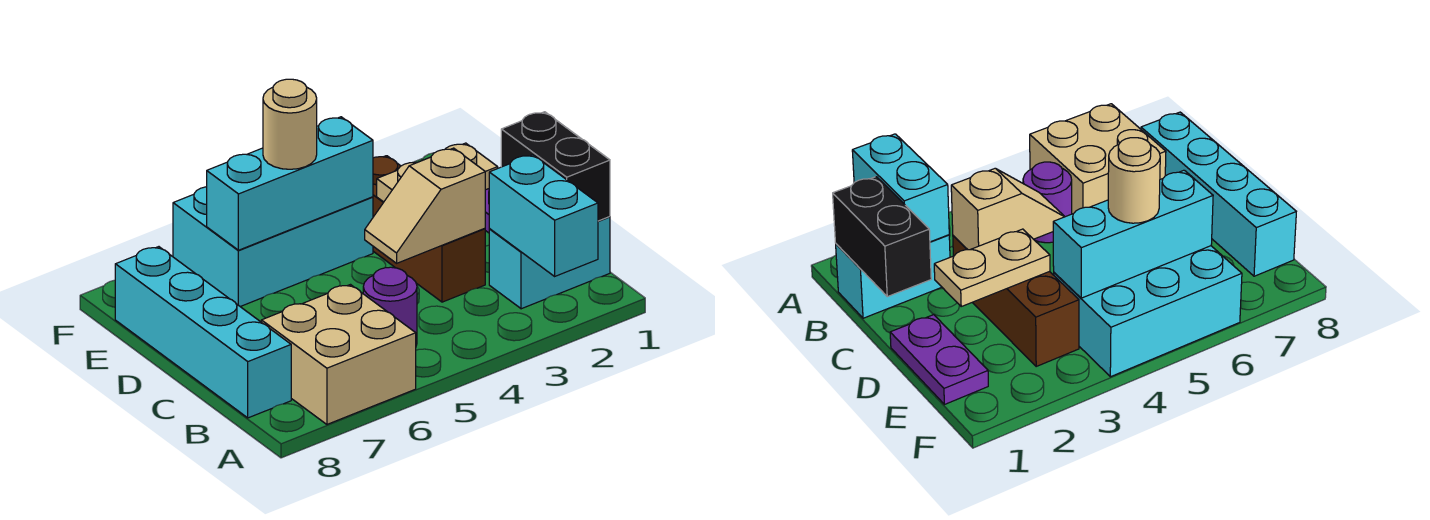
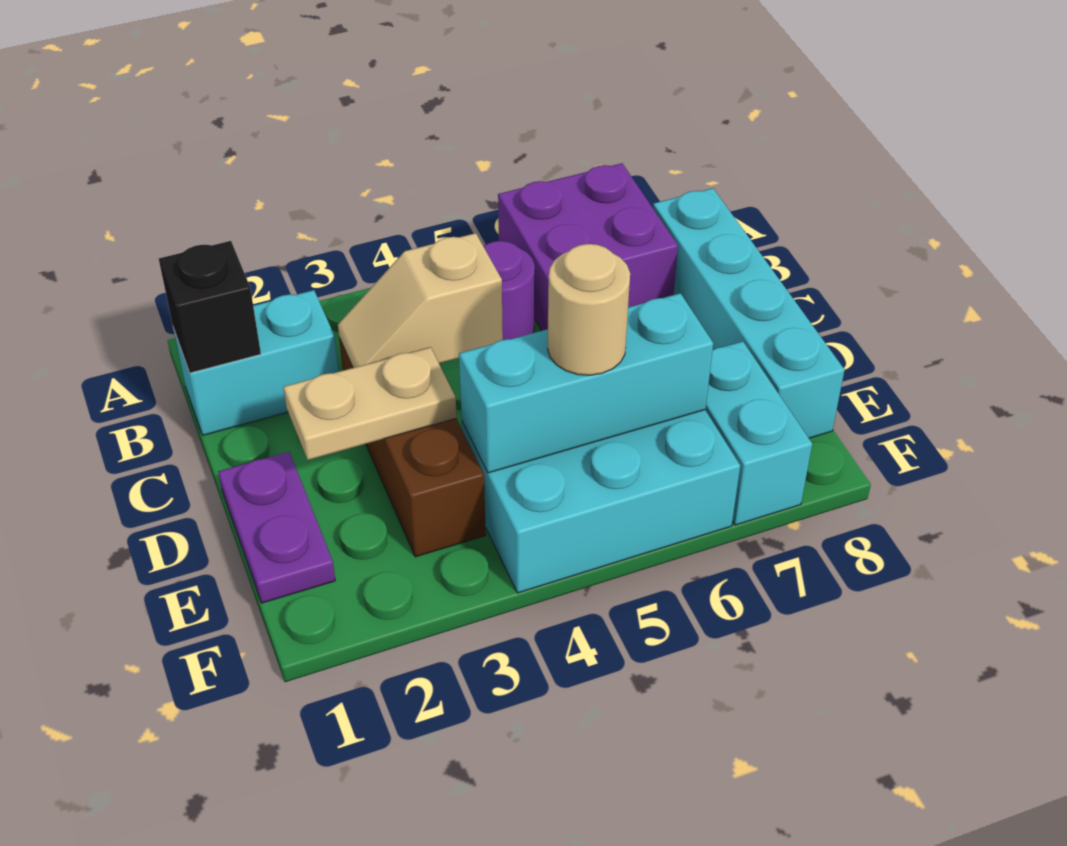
cyan brick A2:B2 level 2 -> cyan brick E7:F7 level 1
tan brick A6:B7 level 1 -> purple brick A6:B7 level 1
black brick B1:C1 level 2 -> black brick B1 level 2
tan slope C3:C4 level 2 top 3 -> tan slope C3:C4 level 2 top 4

